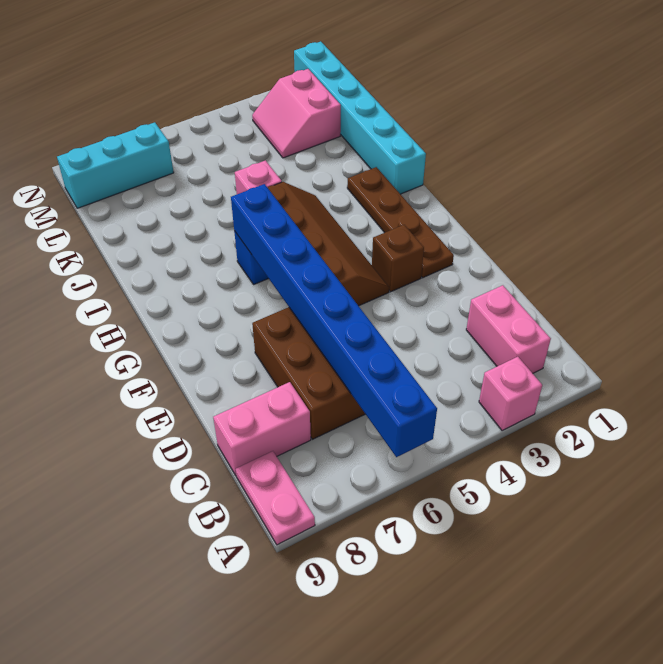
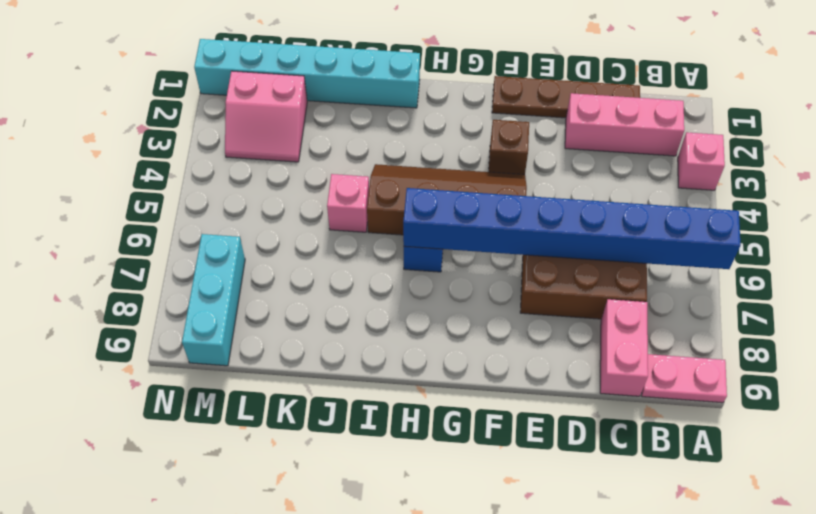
pink brick B2:C2 level 1 -> pink brick B2:D2 level 1
brown plate F2:I2 level 1 -> brown plate C1:F1 level 1

